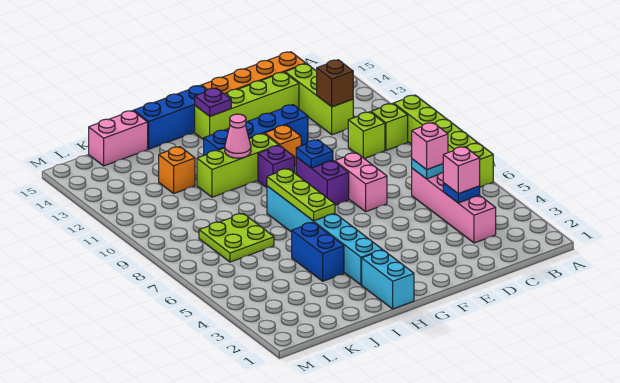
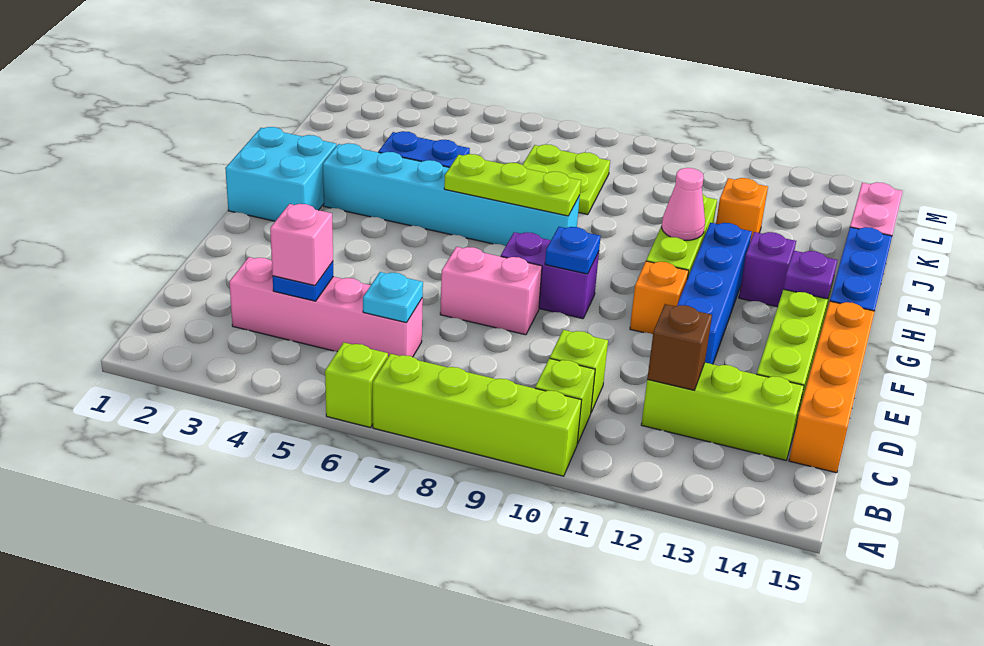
pink brick C6 level 3 -> none
purple brick G10 level 1 -> purple brick H13 level 1
cyan brick H1:H2 level 1 -> cyan brick G1:H2 level 1

